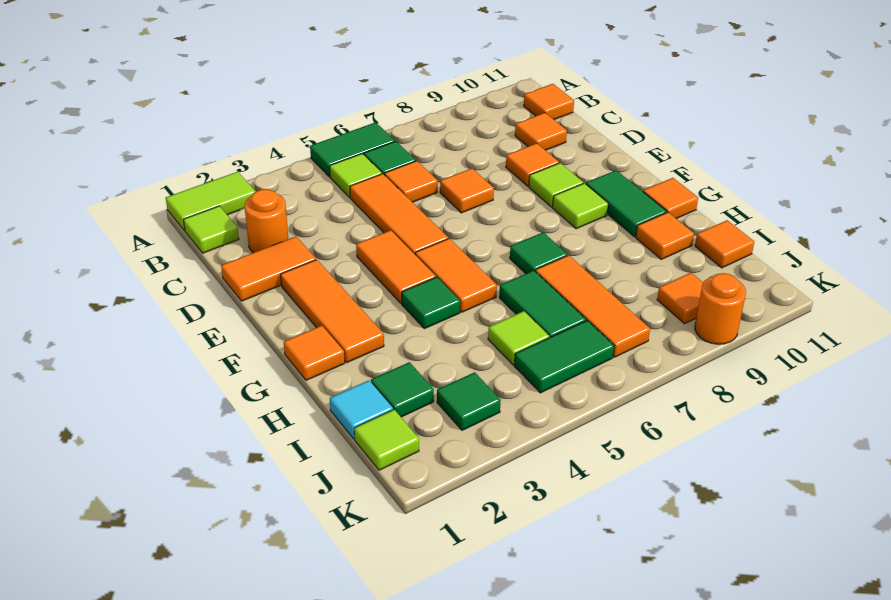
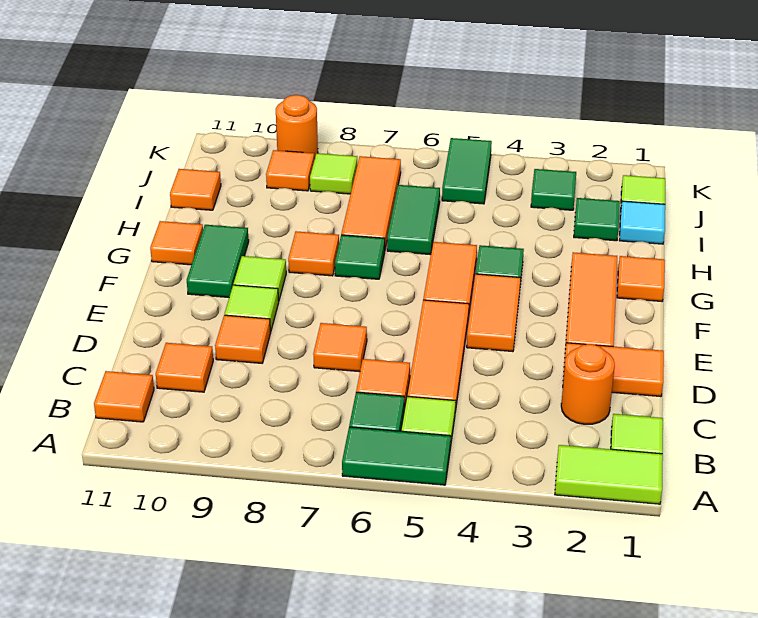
orange tile H10 level 1 -> orange tile G8 level 1
lime tile I5 level 1 -> lime tile J8 level 1
green tile J5:J6 level 1 -> green tile J5:K5 level 1

